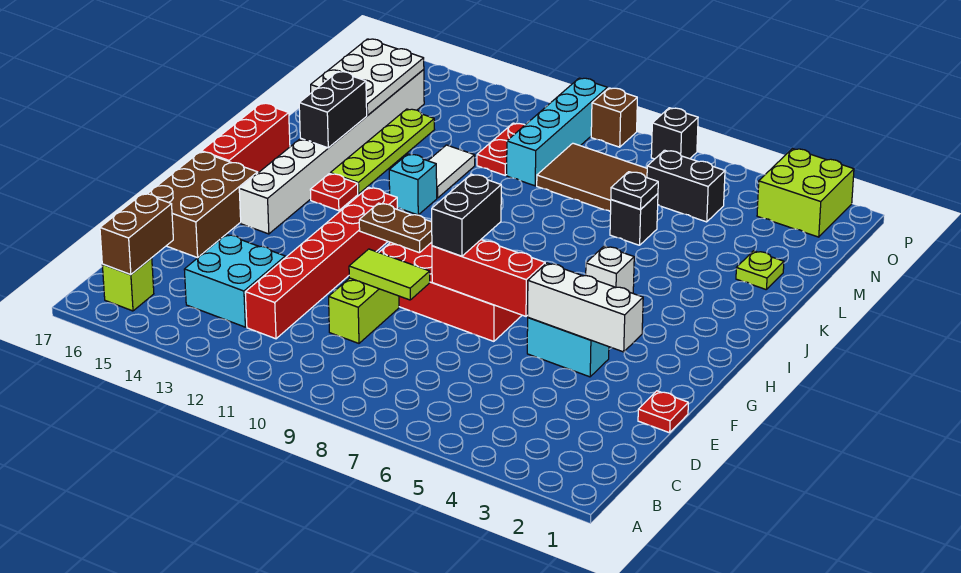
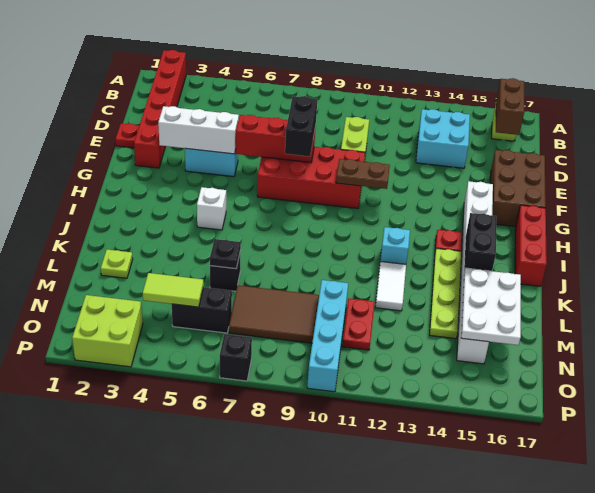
red brick C12:H12 level 1 -> red brick A2:F2 level 1
lime tile E9:E10 level 2 -> lime tile N4:N5 level 2
brown brick P9 level 1 -> none

